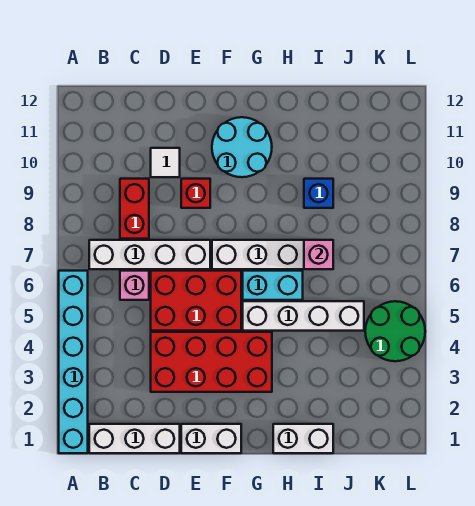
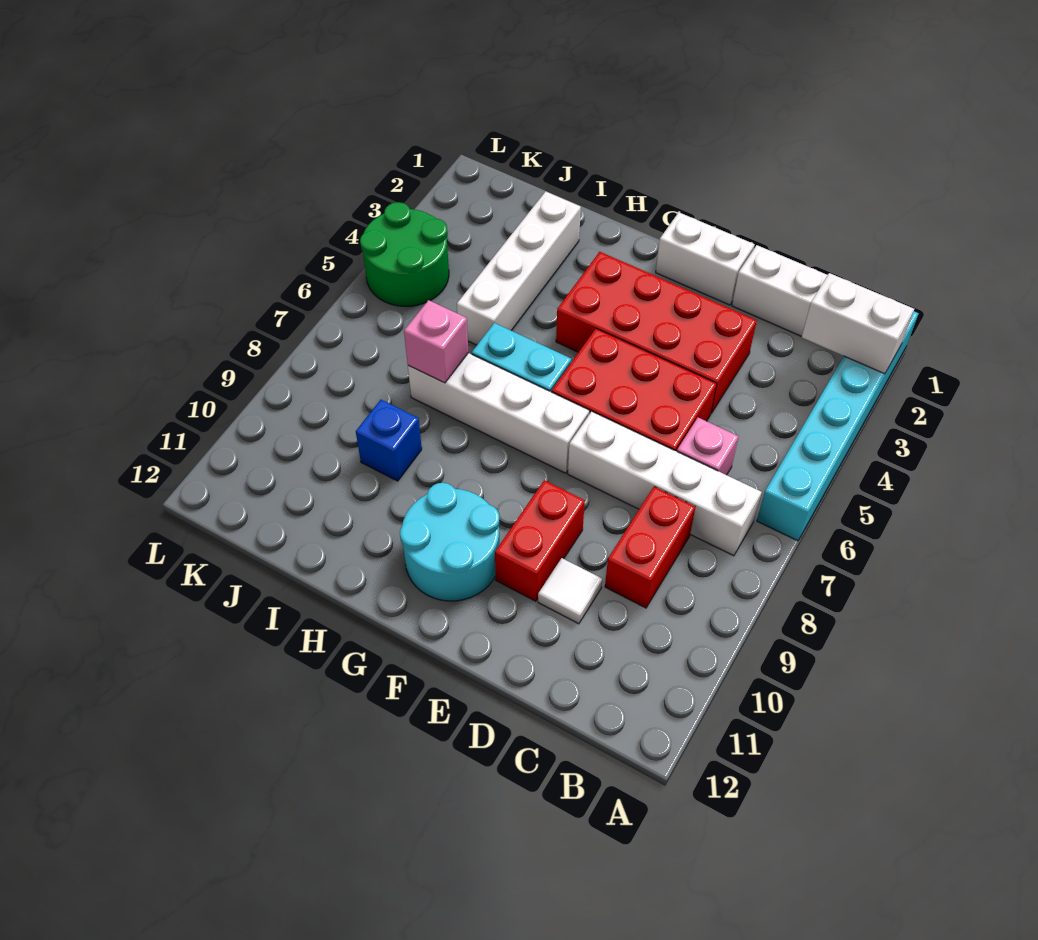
red brick E9 level 1 -> red brick E9:E10 level 1
white brick G5:J5 level 1 -> white brick I2:I5 level 1
white brick H1:I1 level 1 -> white brick A2:B2 level 2

